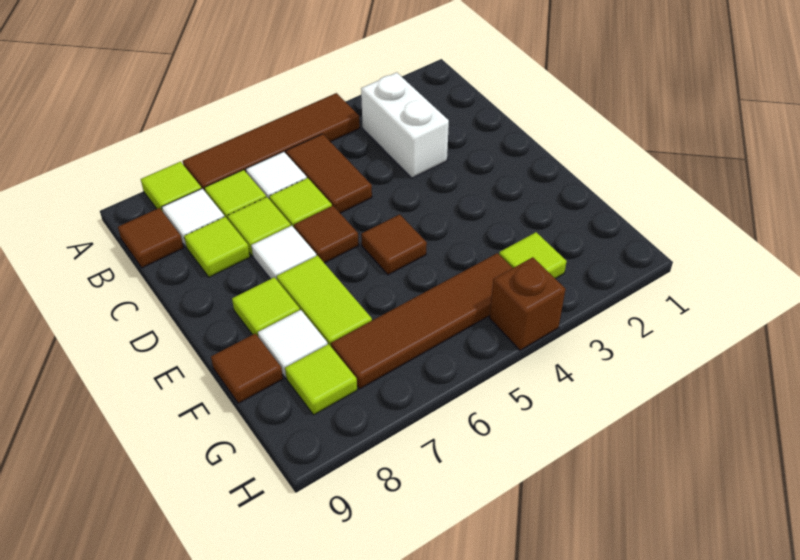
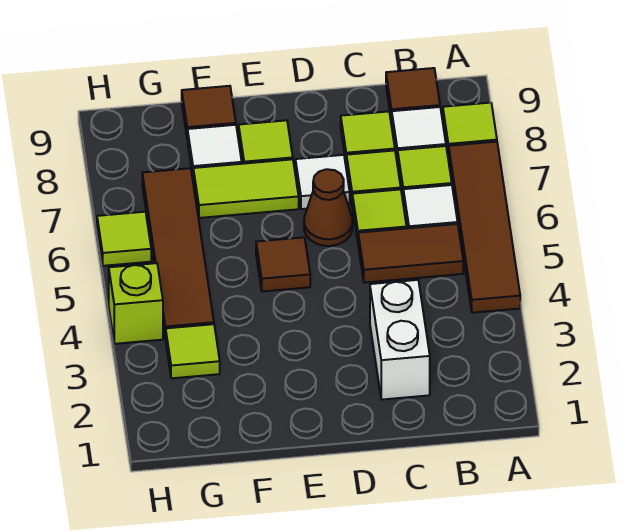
white brick B3:C3 level 1 -> white brick C2:C3 level 1
brown tile D6 level 1 -> brown cone D6 level 1
lime tile G8 level 1 -> lime tile H6 level 1
brown brick H4 level 1 -> lime brick H4 level 1

